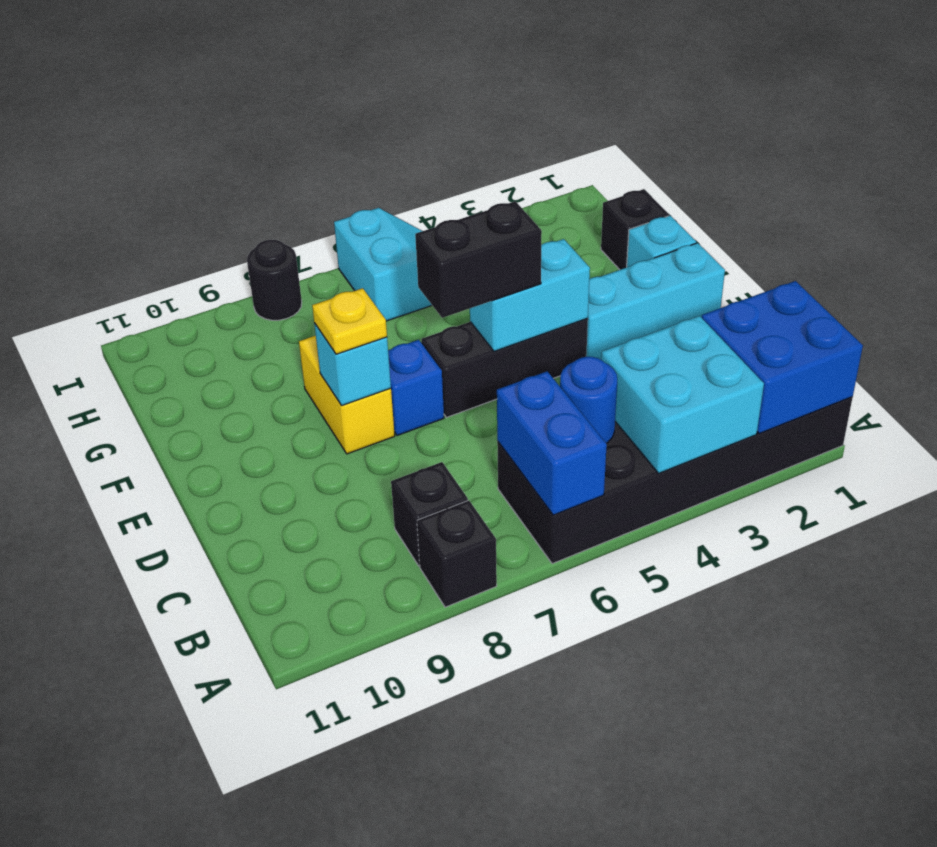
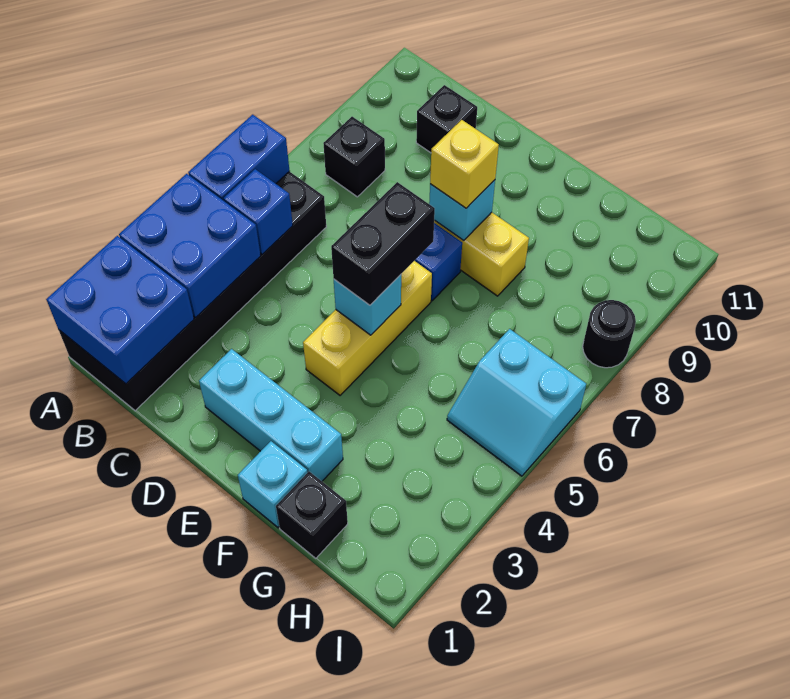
cyan brick A3:B4 level 2 -> blue brick A3:B4 level 2
blue brick A6:B6 level 2 -> blue brick A5:A6 level 2
black brick A8 level 1 -> black brick C10 level 1
blue round brick B5 level 2 -> blue brick B5 level 2
cyan brick E1:E3 level 1 -> cyan brick D2:F2 level 1
black brick E4:E6 level 1 -> yellow brick E4:E6 level 1
cyan brick E4:E5 level 2 -> cyan brick E5 level 2
yellow plate E8 level 3 -> yellow brick E8 level 3

